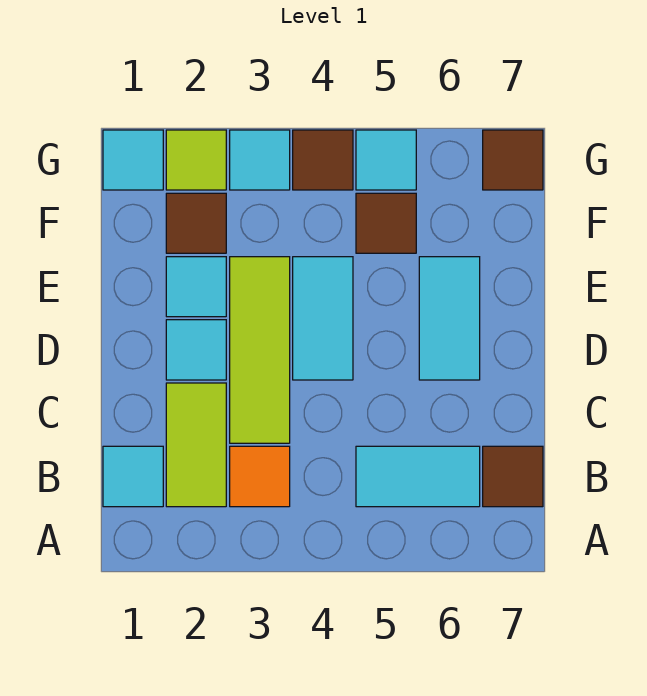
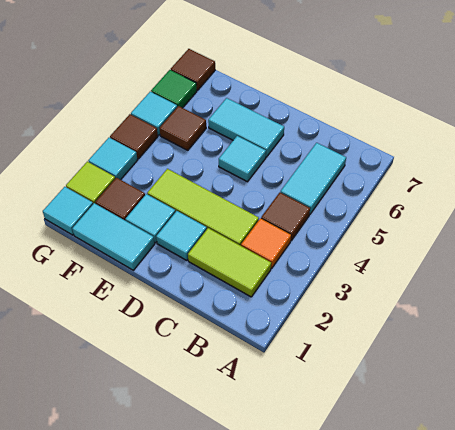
cyan tile B1 level 1 -> cyan tile D5 level 1
brown tile B7 level 1 -> brown tile B4 level 1
cyan tile D4:E4 level 1 -> cyan tile E1:F1 level 1
none -> green tile G6 level 1

